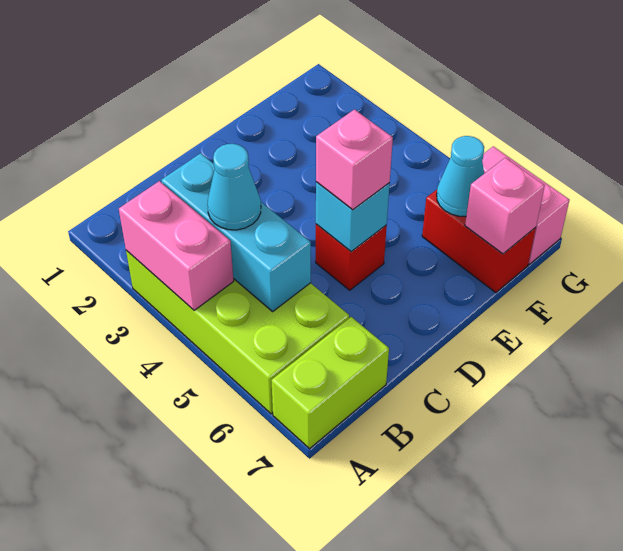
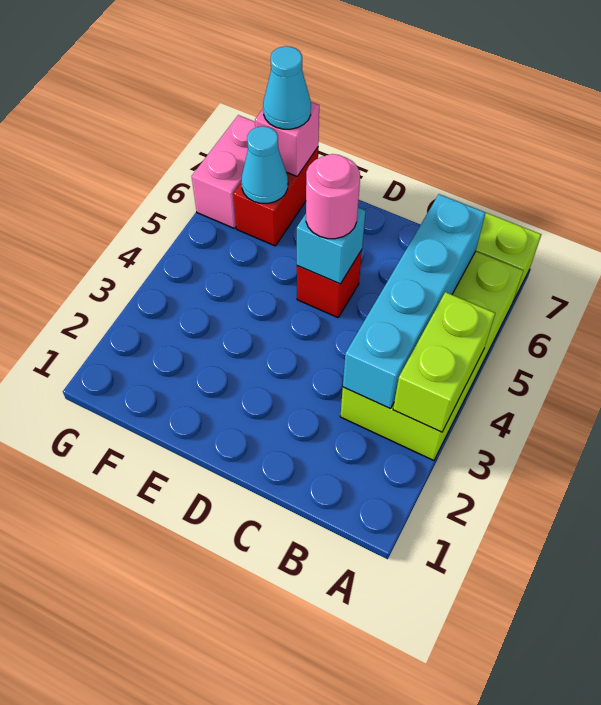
pink brick A3:A4 level 2 -> lime brick A3:A4 level 2
cyan brick B3:B5 level 2 -> cyan brick B3:B6 level 2
cyan cone B4 level 3 -> cyan cone F7 level 3
pink brick D5 level 3 -> pink round brick D5 level 3

